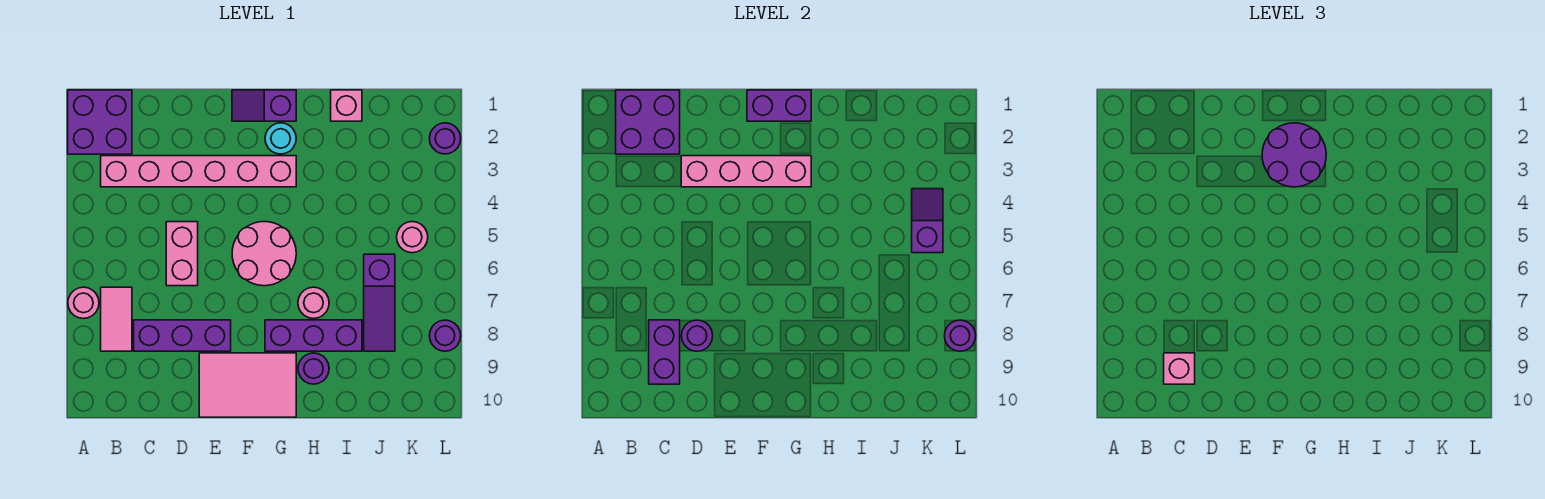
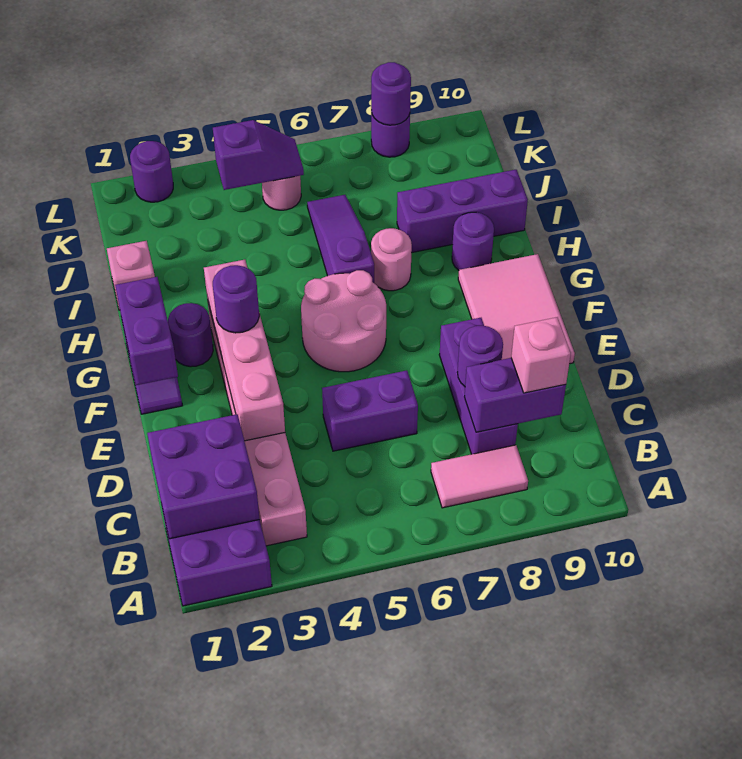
pink round brick A7 level 1 -> none
pink brick D5:D6 level 1 -> purple brick D5:D6 level 1
purple round brick F2:G3 level 3 -> purple round brick F3 level 3
cyan round brick G2 level 1 -> purple round brick G2 level 1
purple brick G8:I8 level 1 -> purple brick I8:I10 level 1
purple slope J6:J8 level 1 top 6 -> purple slope H6:J6 level 1 top H
purple slope K4:K5 level 2 top 5 -> purple slope K4:K5 level 2 top 4

